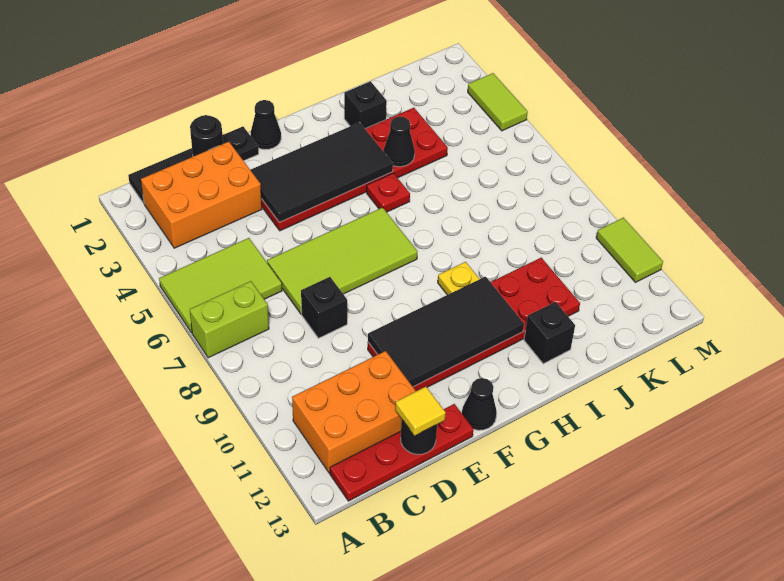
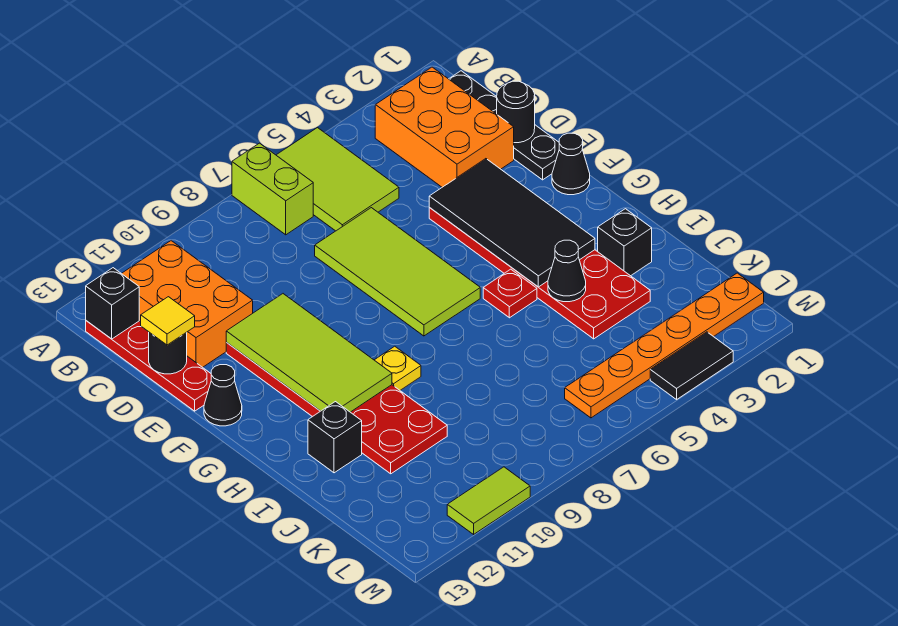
black brick D8 level 1 -> black brick B13 level 2
black tile E10:H11 level 2 -> lime tile E10:H11 level 2
none -> orange plate L1:L6 level 1
lime tile M3:M4 level 1 -> black tile M3:M4 level 1

